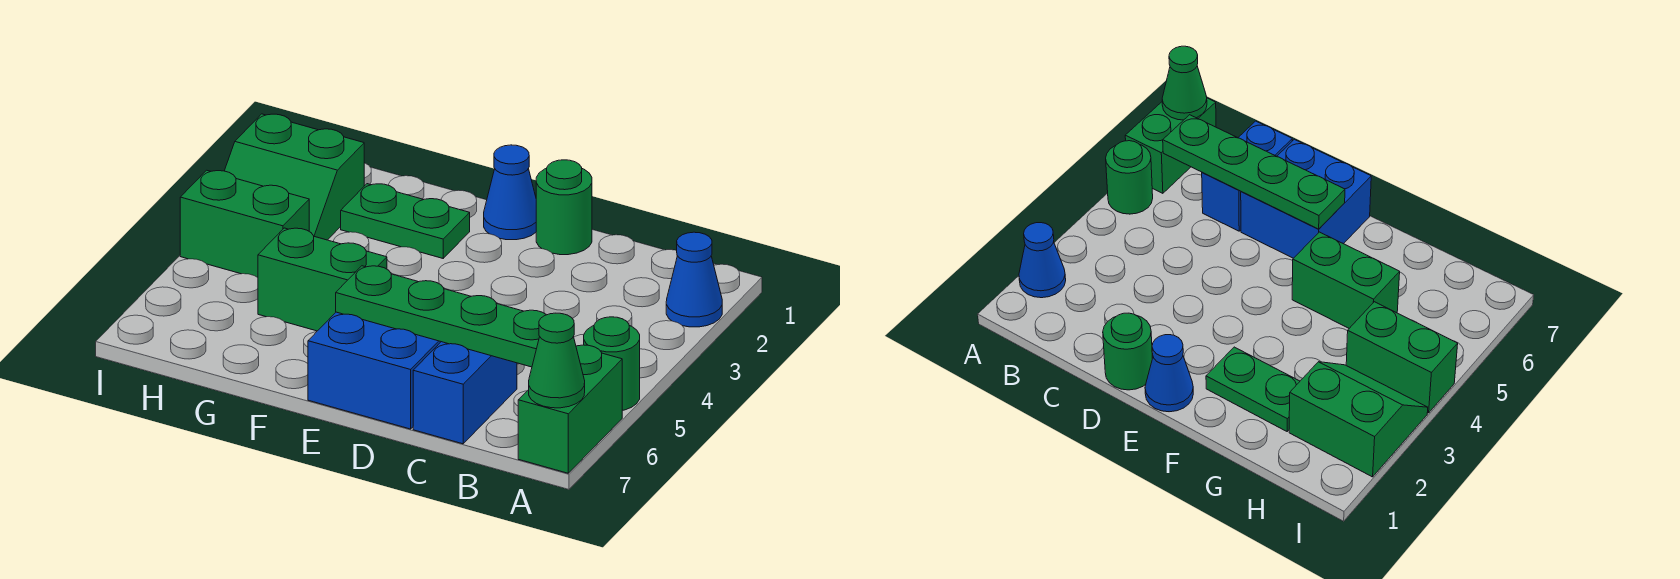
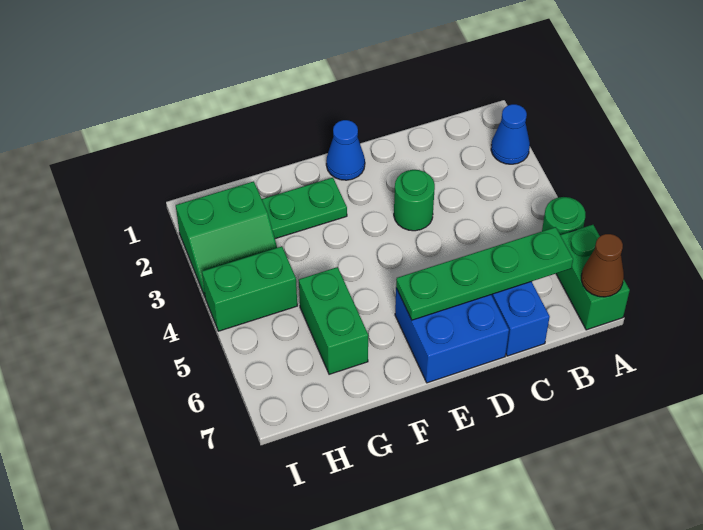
green cone A7 level 2 -> brown cone A7 level 2
green round brick D1 level 1 -> green round brick D3 level 1
green brick F5:G5 level 1 -> green brick G5:G6 level 1

